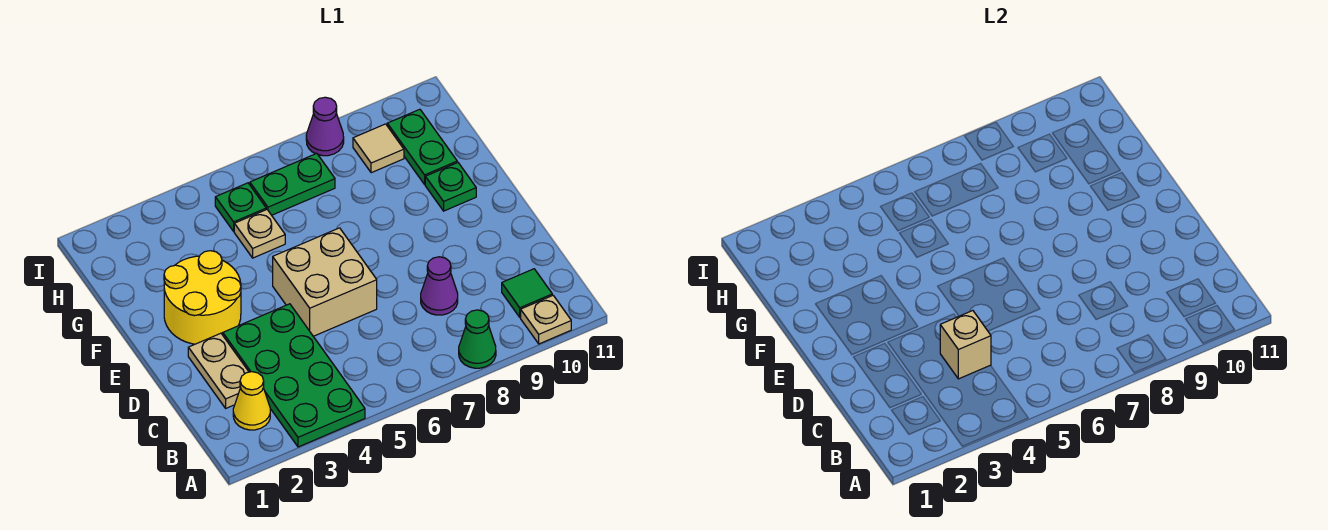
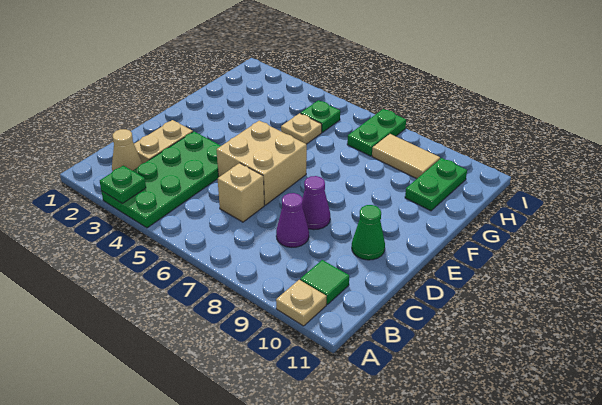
green cone A8 level 1 -> green cone D10 level 1
yellow cone B2 level 1 -> tan cone B2 level 1
tan brick C4 level 2 -> tan brick C6 level 1
yellow round brick E2:F3 level 1 -> none
green plate F10 level 1 -> green plate A3 level 2
green plate H6:H7 level 1 -> green plate H7:I7 level 1
tan tile H9 level 1 -> tan tile H8:H9 level 1
purple cone I8 level 1 -> purple cone D8 level 1

